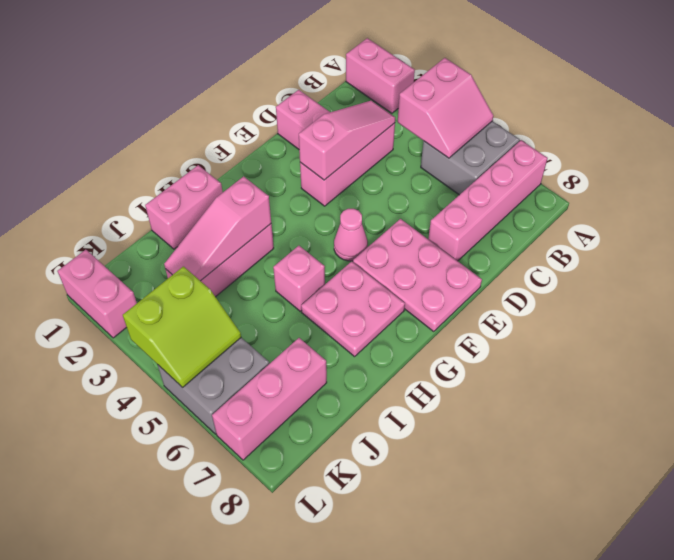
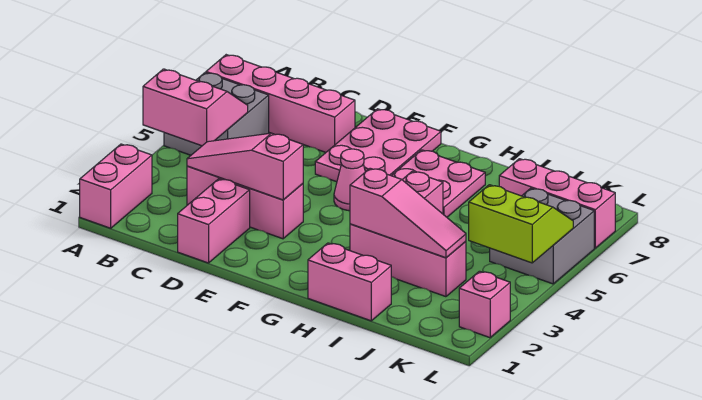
pink brick L1:L2 level 1 -> pink brick L2 level 1

